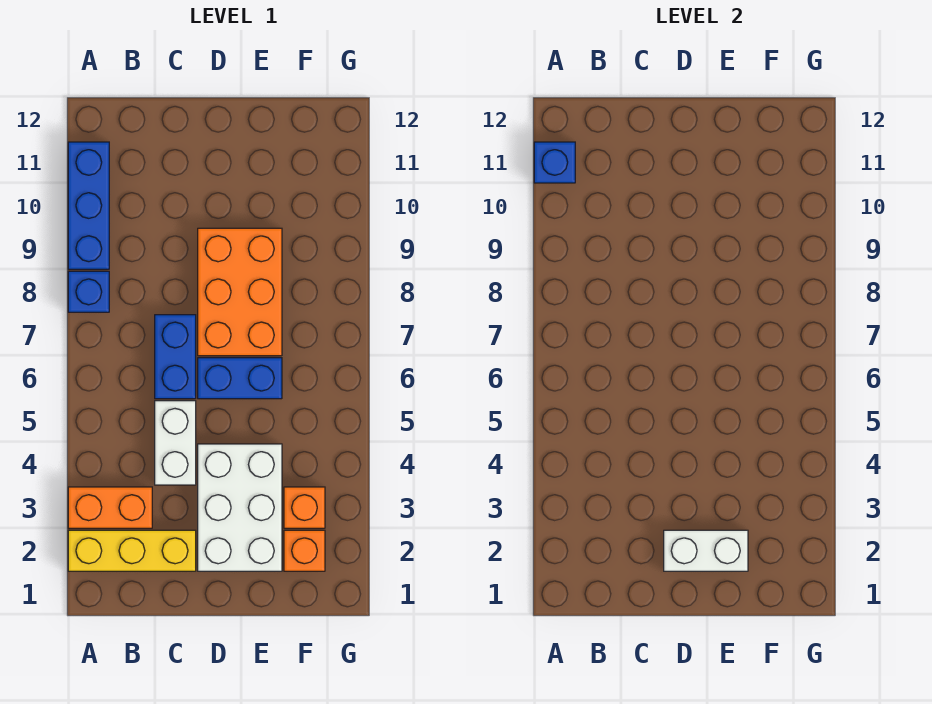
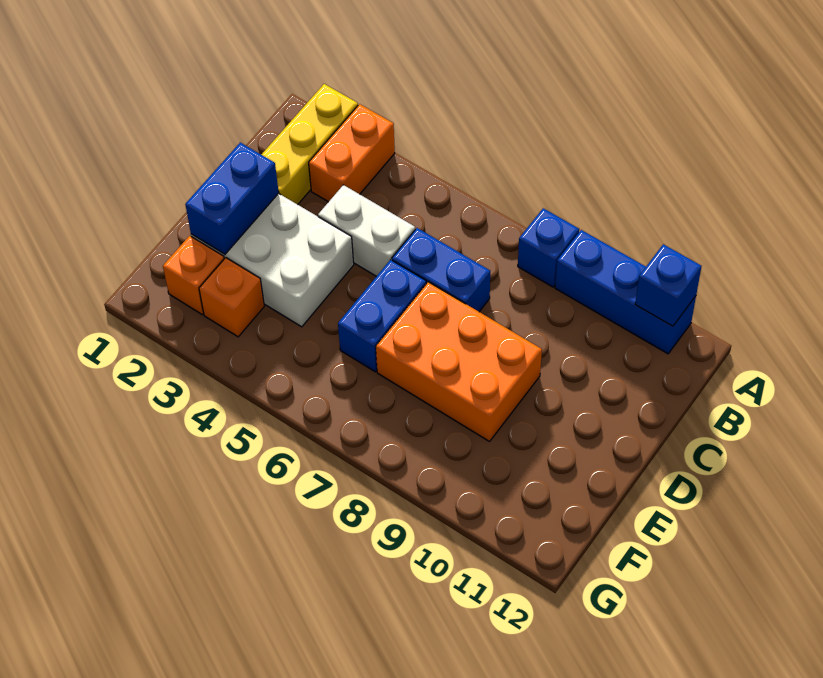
white brick D2:E2 level 2 -> blue brick D2:E2 level 2

